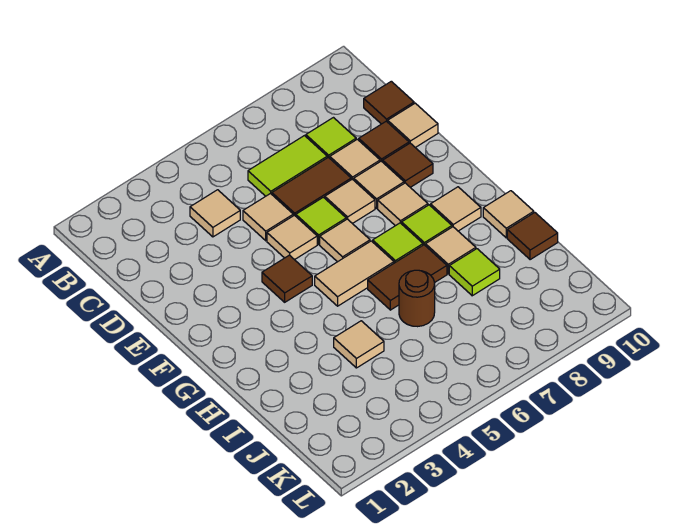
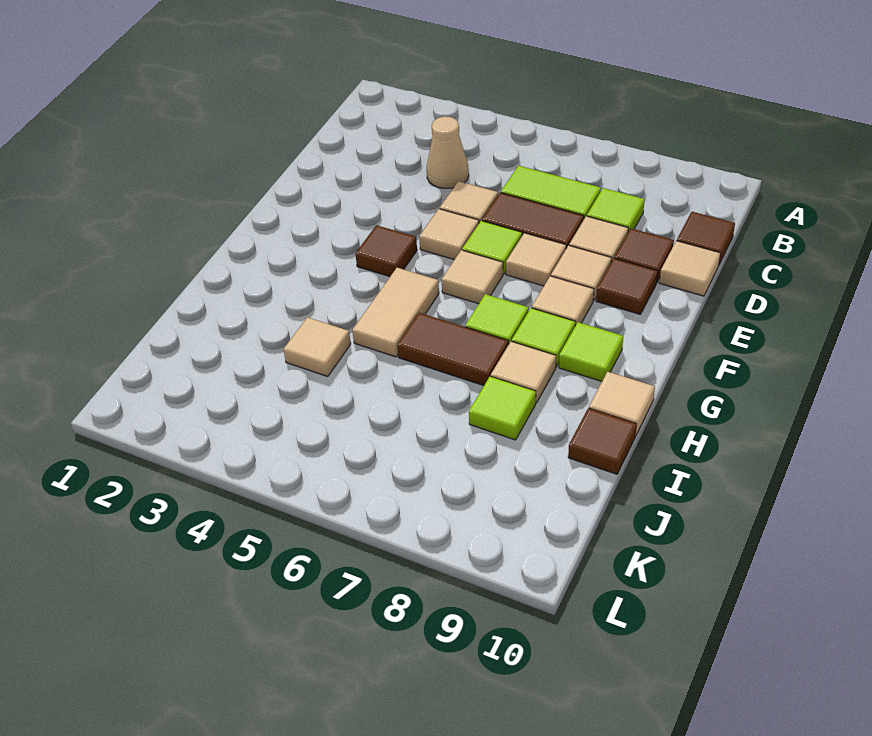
tan tile C4 level 1 -> tan cone C4 level 1
tan tile G5:G6 level 1 -> tan tile G5:H5 level 1
tan tile G9 level 1 -> lime tile G9 level 1
brown round brick I6 level 1 -> none

